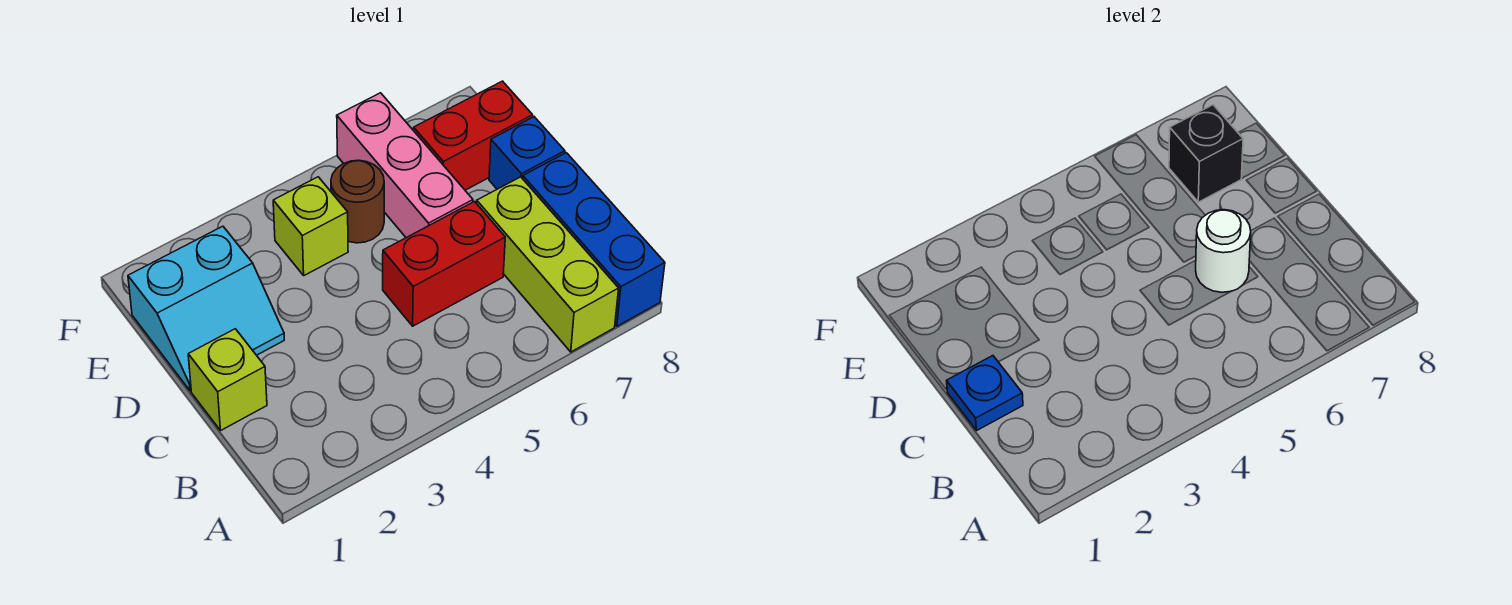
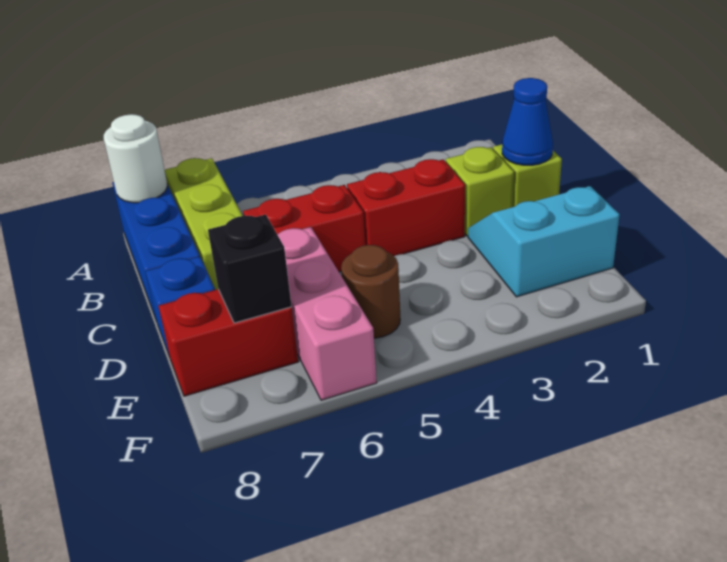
blue plate C1 level 2 -> blue cone C1 level 2
none -> red brick C3:C4 level 1
white round brick C6 level 2 -> white round brick A8 level 2
lime brick E4 level 1 -> lime brick C2 level 1

